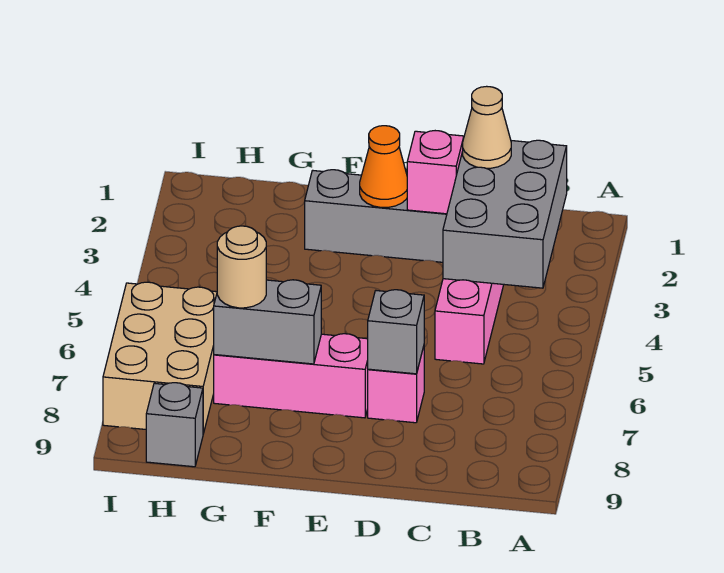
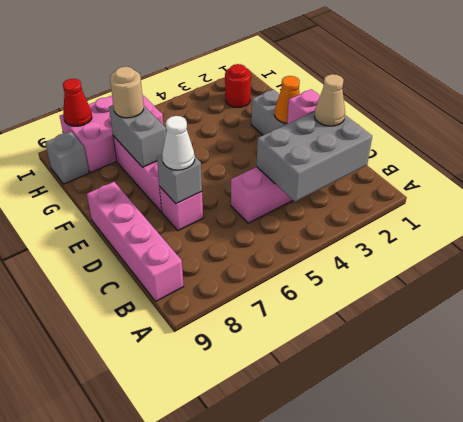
none -> pink brick B9:E9 level 1
none -> white cone D7 level 3
none -> red round brick H2 level 1
tan brick H6:I8 level 1 -> pink brick H6:I8 level 1
none -> red cone I8 level 2

